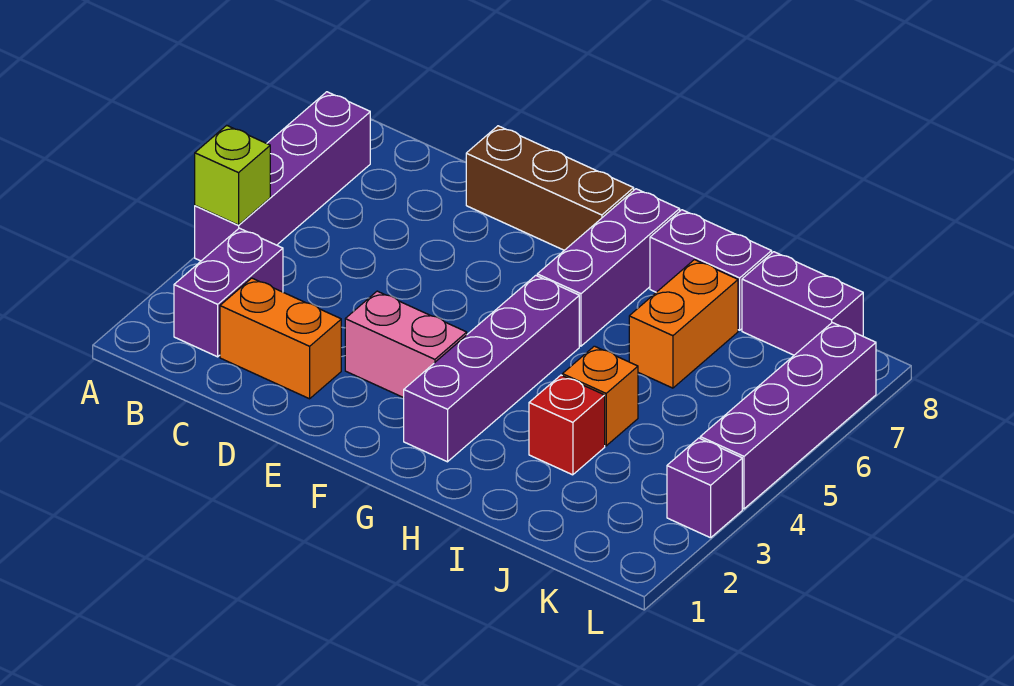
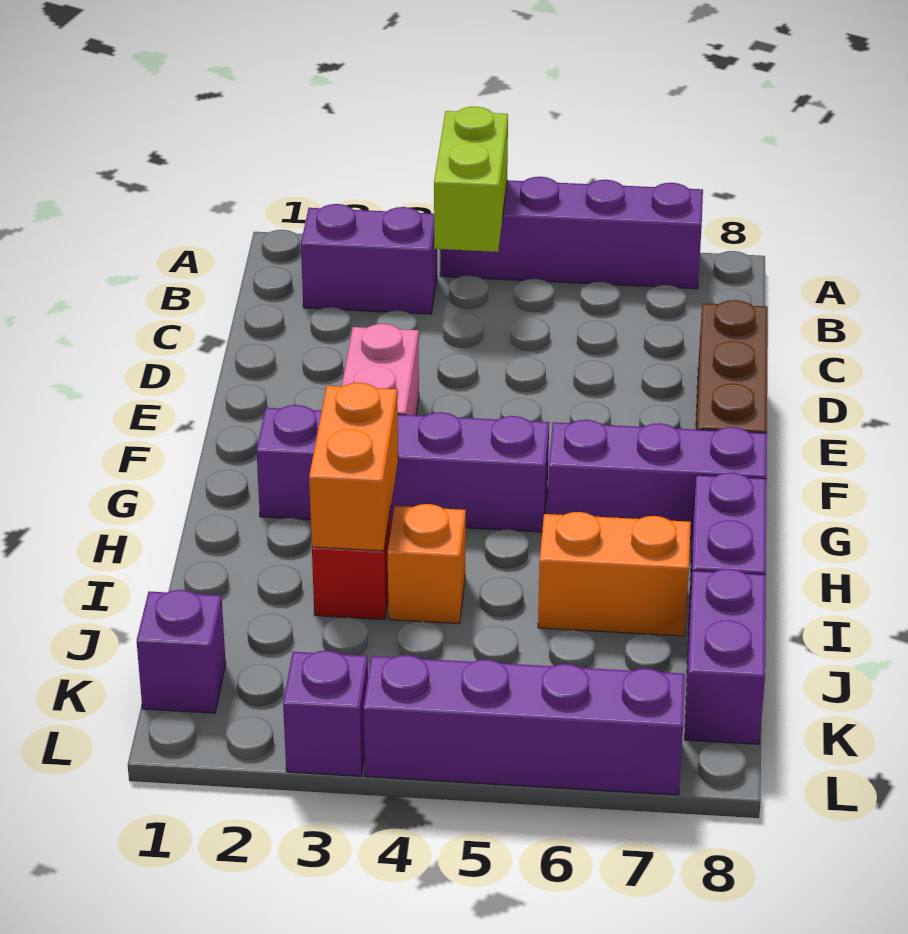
lime brick A4 level 2 -> lime brick A4:B4 level 2
orange brick C2:D2 level 1 -> orange brick H3:I3 level 2
none -> purple brick K1 level 1

